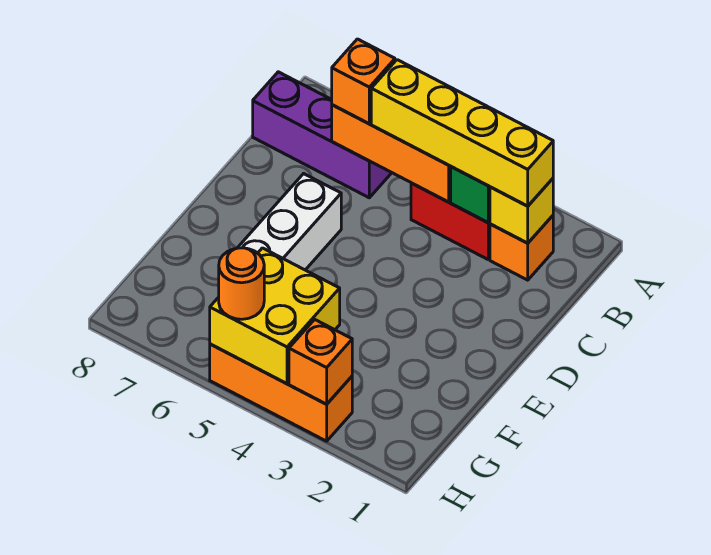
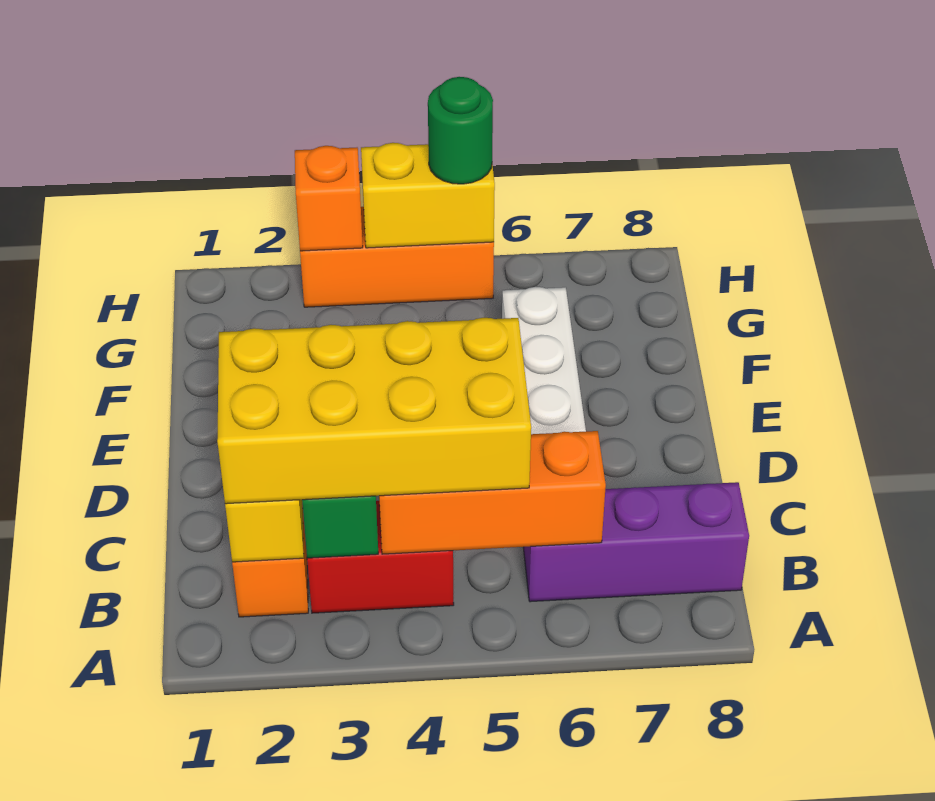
yellow brick B2:B5 level 3 -> yellow brick B2:C5 level 3
orange brick B6 level 3 -> none
yellow brick G4:H5 level 2 -> yellow brick H4:H5 level 2
orange round brick H5 level 3 -> green round brick H5 level 3

